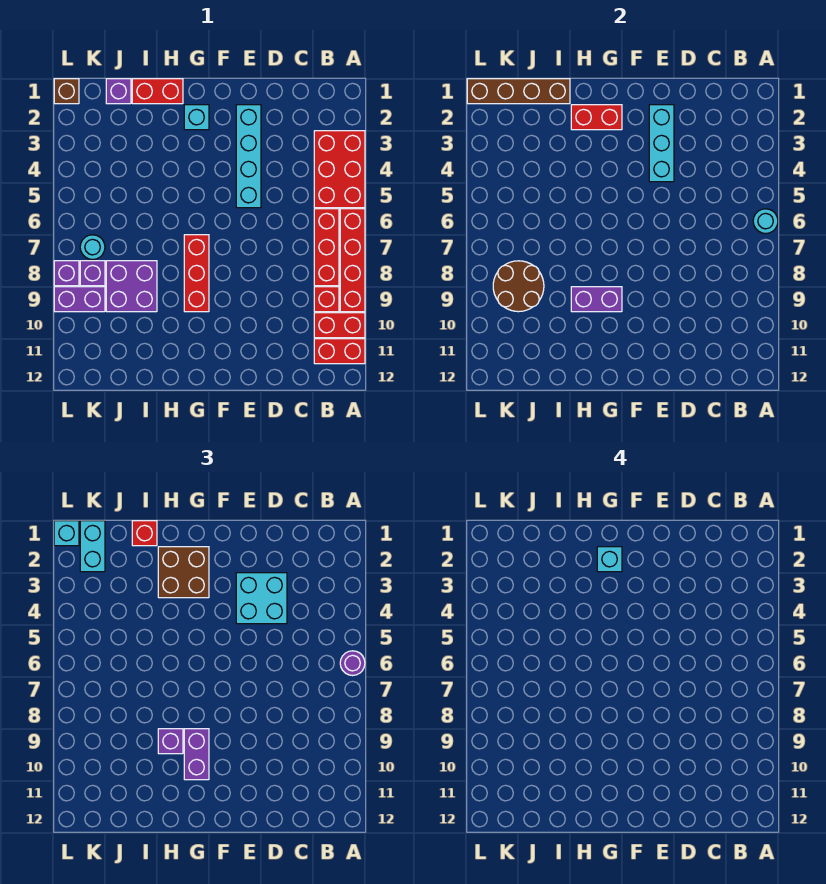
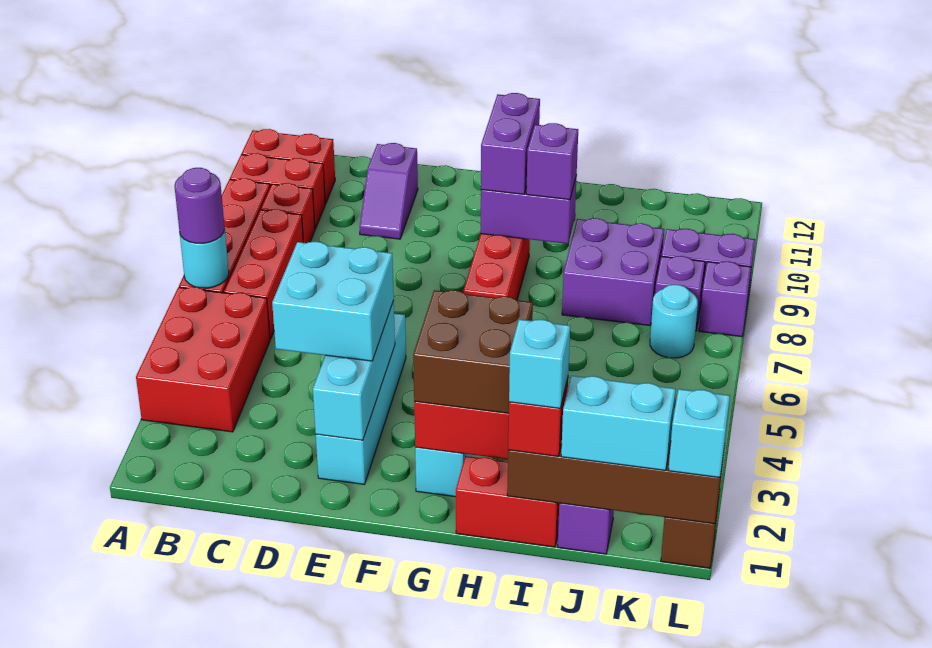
none -> purple slope D10:D11 level 1 top 11
cyan brick G2 level 4 -> cyan brick I1 level 4
brown round brick J8:K9 level 2 -> none
cyan brick K1:K2 level 3 -> cyan brick J1:K1 level 3

